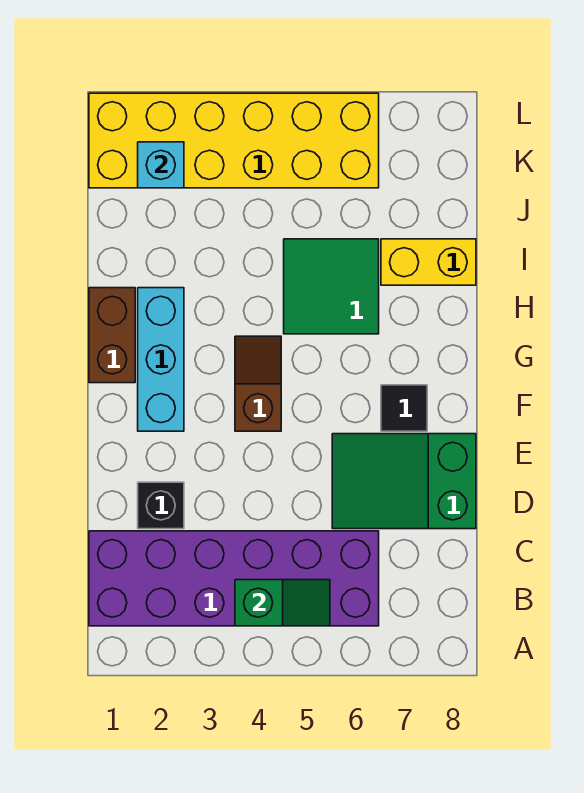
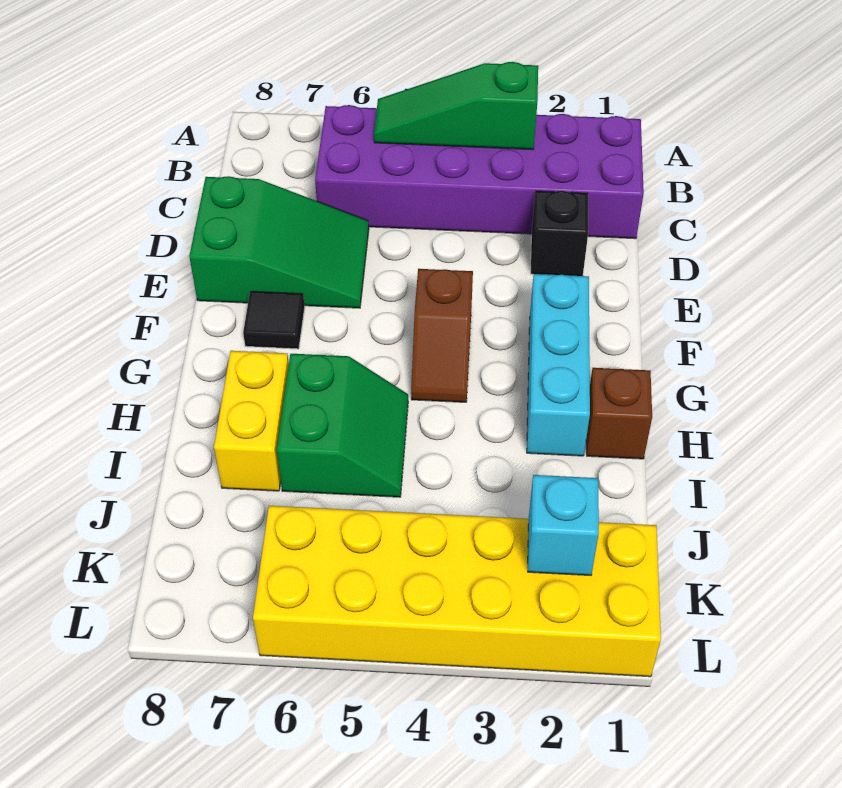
green slope B4:B5 level 2 top 4 -> green slope B3:B5 level 2 top 3
brown brick G1:H1 level 1 -> brown brick H1 level 1
green tile H5:I6 level 1 -> green slope H5:I6 level 1 top 6
yellow brick I7:I8 level 1 -> yellow brick H7:I7 level 1

